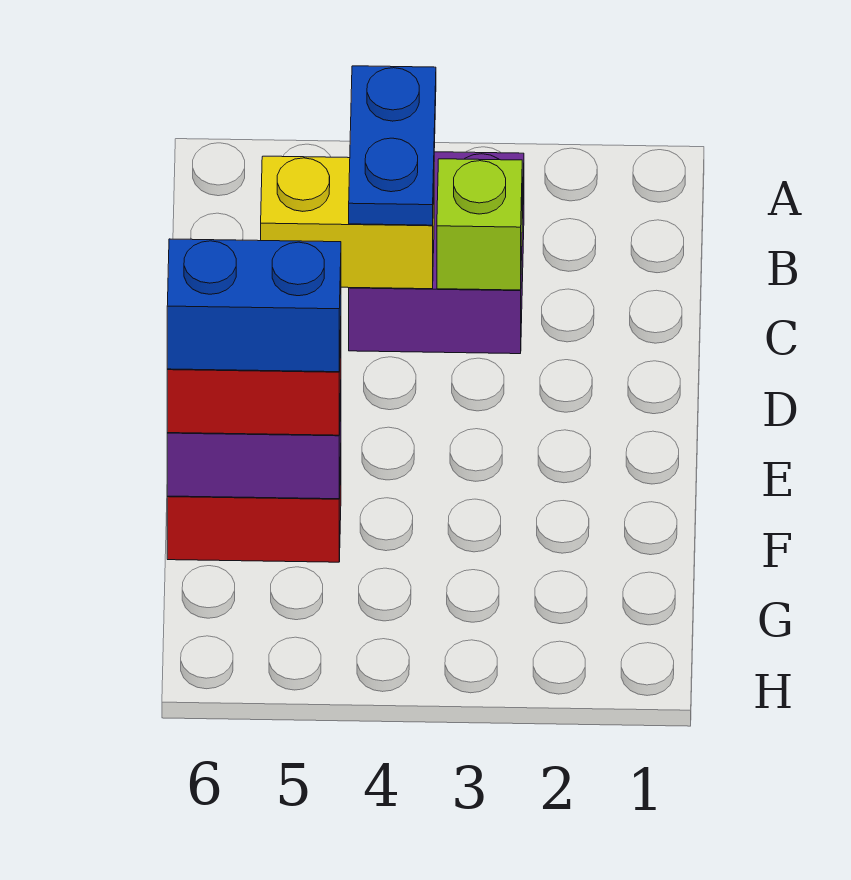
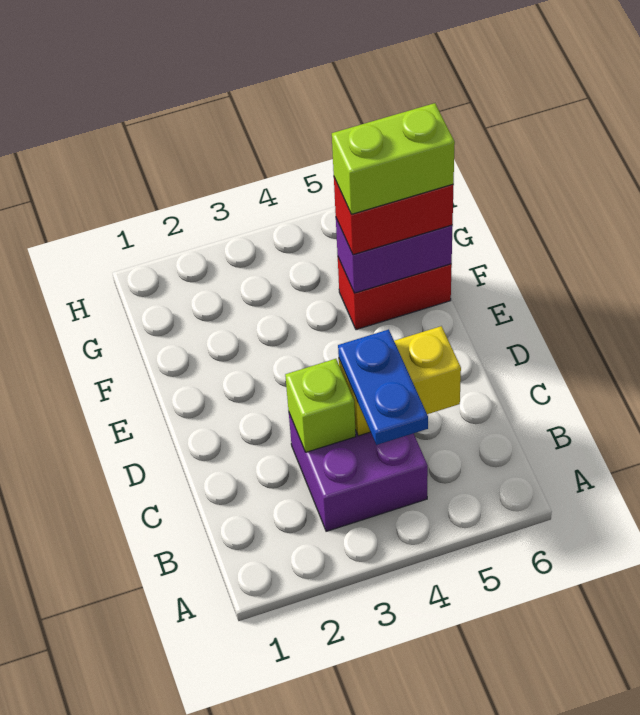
blue brick F5:F6 level 4 -> lime brick F5:F6 level 4

